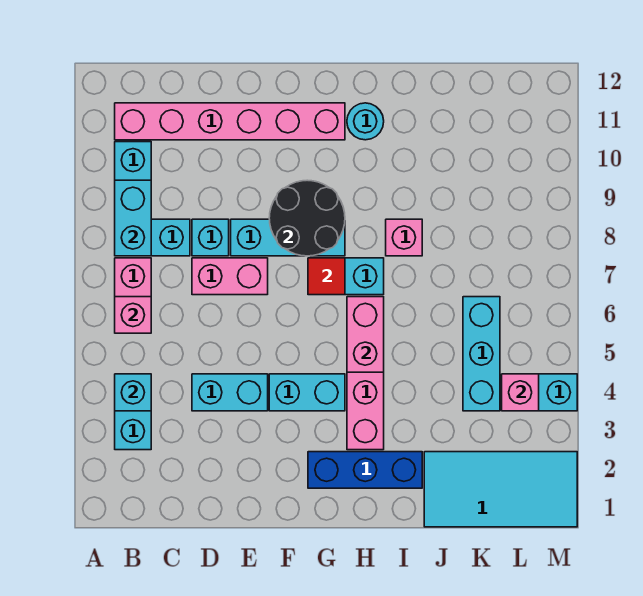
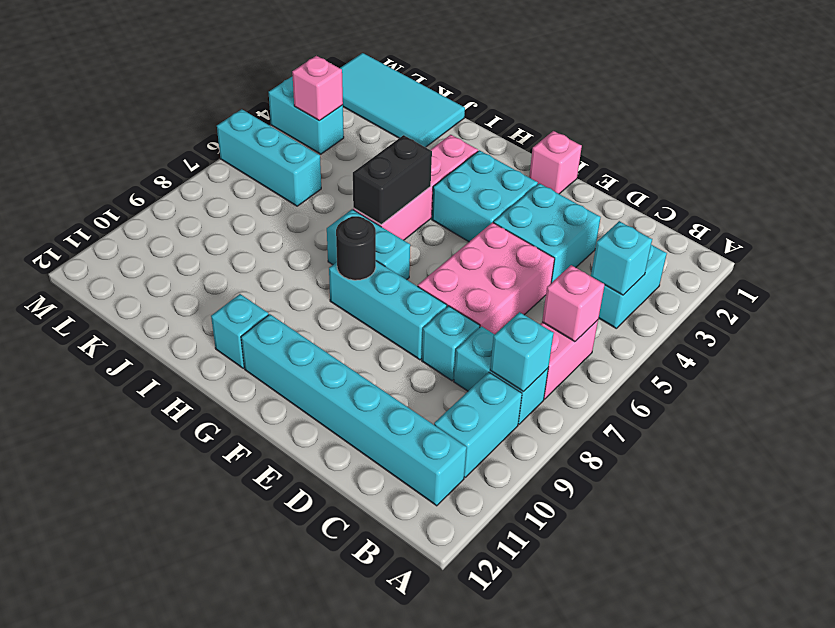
cyan brick B8:B9 level 2 -> cyan brick B8 level 2
pink brick B11:G11 level 1 -> cyan brick B11:G11 level 1
cyan brick D4:E4 level 1 -> cyan brick D3:E4 level 1
pink brick D7:E7 level 1 -> pink brick D5:E7 level 1
cyan brick F4:G4 level 1 -> cyan brick F3:G4 level 1
black round brick F8:G9 level 2 -> black round brick G8 level 2
blue brick G2:I2 level 1 -> none
red tile G7 level 2 -> none
pink brick H5:H6 level 2 -> black brick H5:H6 level 2
cyan round brick H11 level 1 -> cyan brick H11 level 1
pink brick I8 level 1 -> pink brick F1 level 1
cyan brick K4:K6 level 1 -> cyan brick K6:M6 level 1

